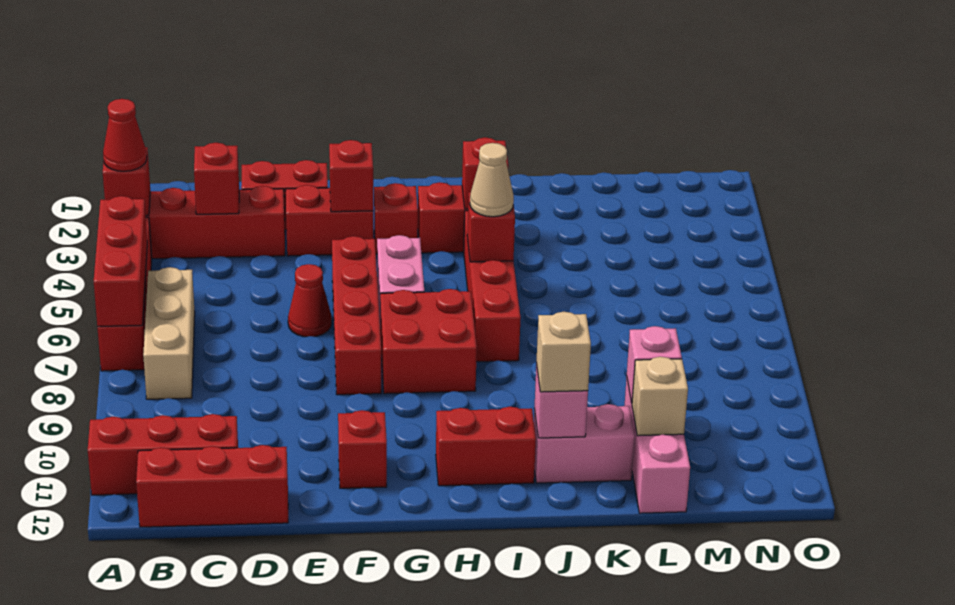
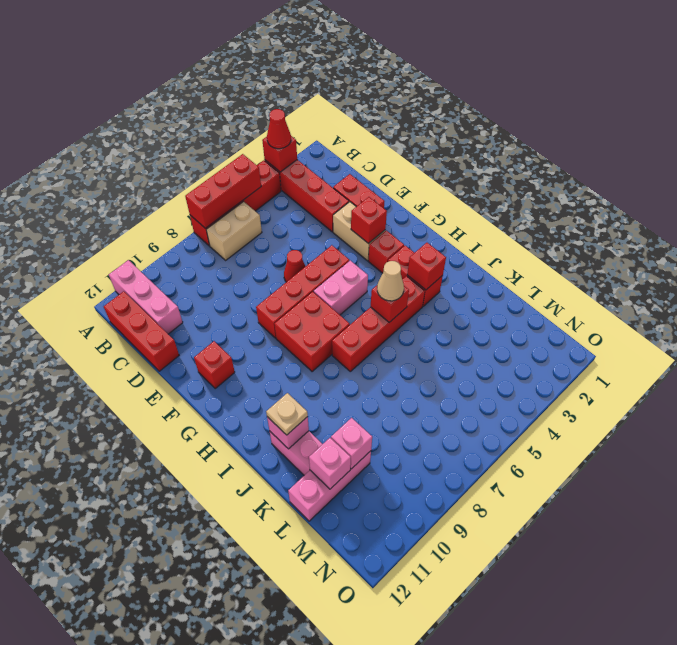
red brick A11:C11 level 1 -> pink brick A11:C11 level 1
tan brick B6:B8 level 1 -> tan brick B6:B7 level 1
red brick C3 level 2 -> none
red brick E3:F3 level 1 -> tan brick E3:F3 level 1
red brick H11:I11 level 1 -> none
tan brick J11 level 3 -> tan plate J11 level 3
tan brick L11 level 2 -> pink brick L11 level 2

